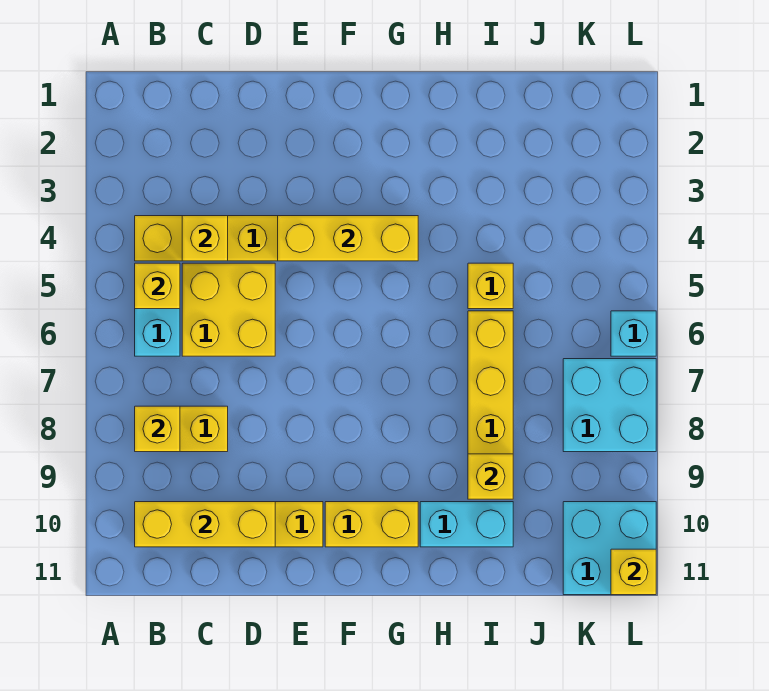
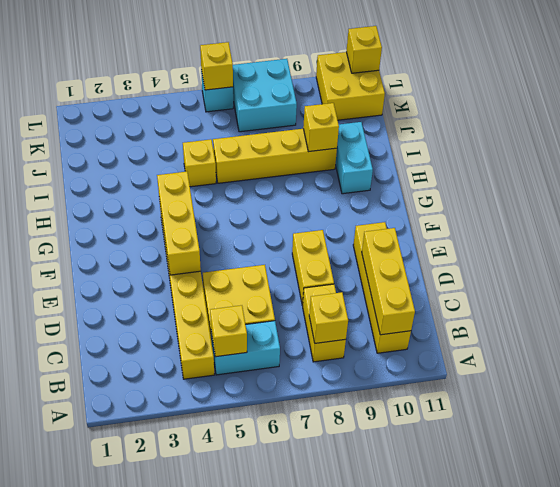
yellow brick C4 level 2 -> yellow brick L6 level 2
yellow brick F10:G10 level 1 -> yellow brick D8:E8 level 1
cyan brick K10:L11 level 1 -> yellow brick K10:L11 level 1

